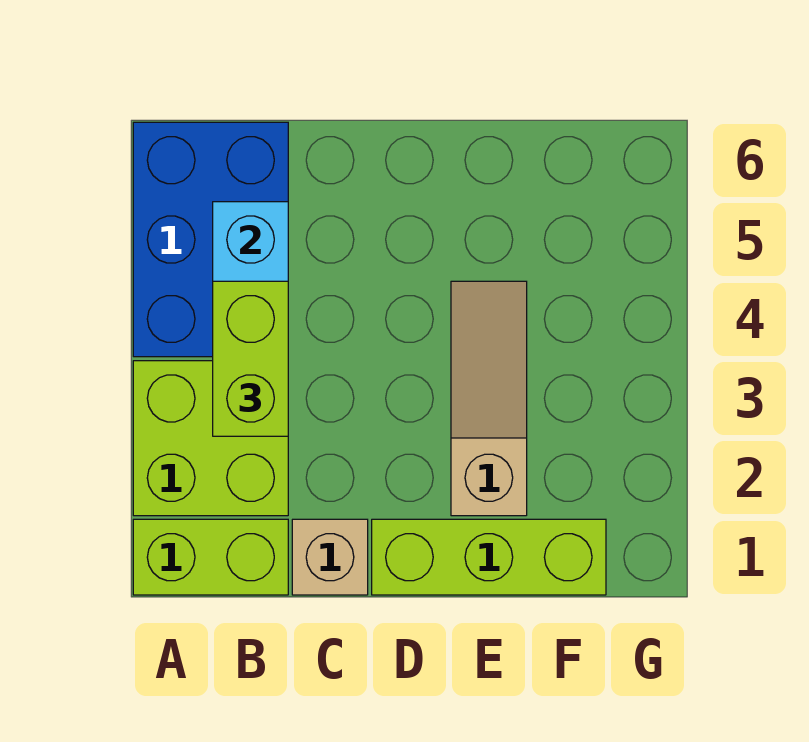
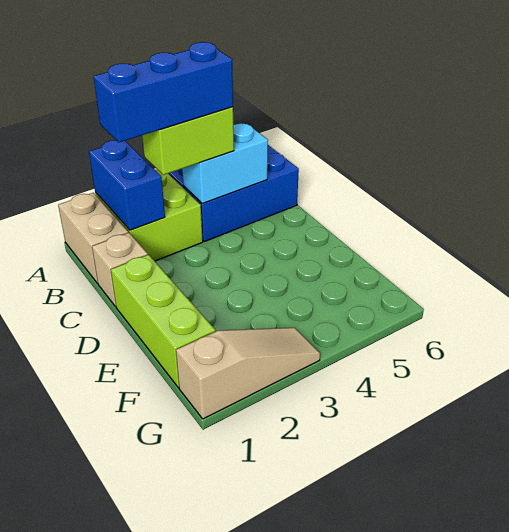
lime brick A1:B1 level 1 -> tan brick A1:B1 level 1
none -> blue brick A2:B2 level 2
none -> blue brick B2:B4 level 4
tan slope E2:E4 level 1 top 2 -> tan slope G1:G3 level 1 top 1

